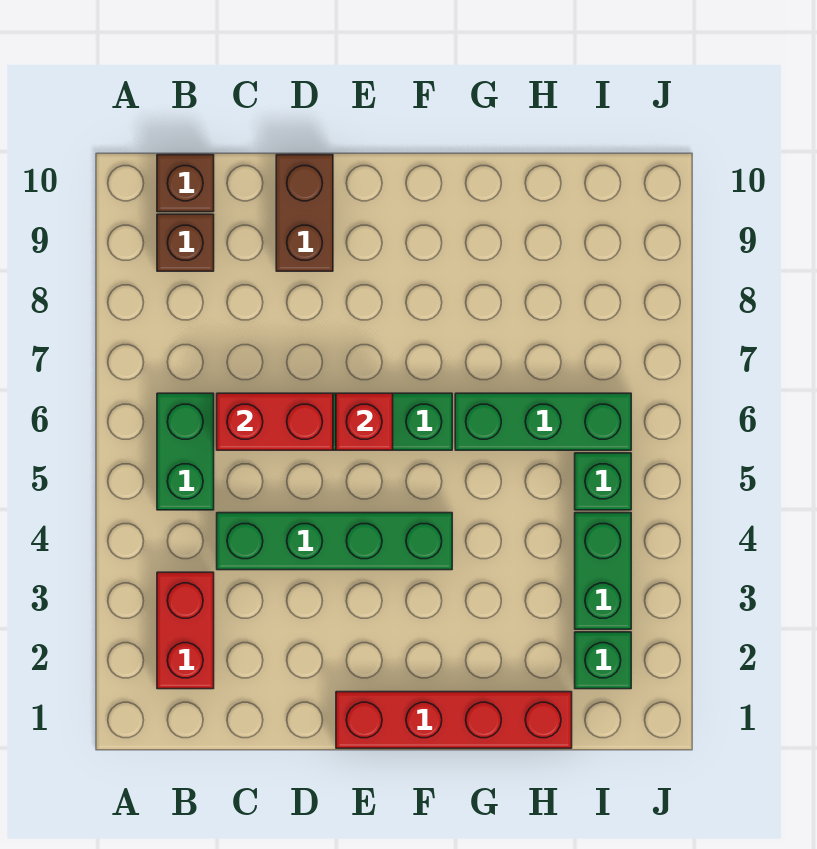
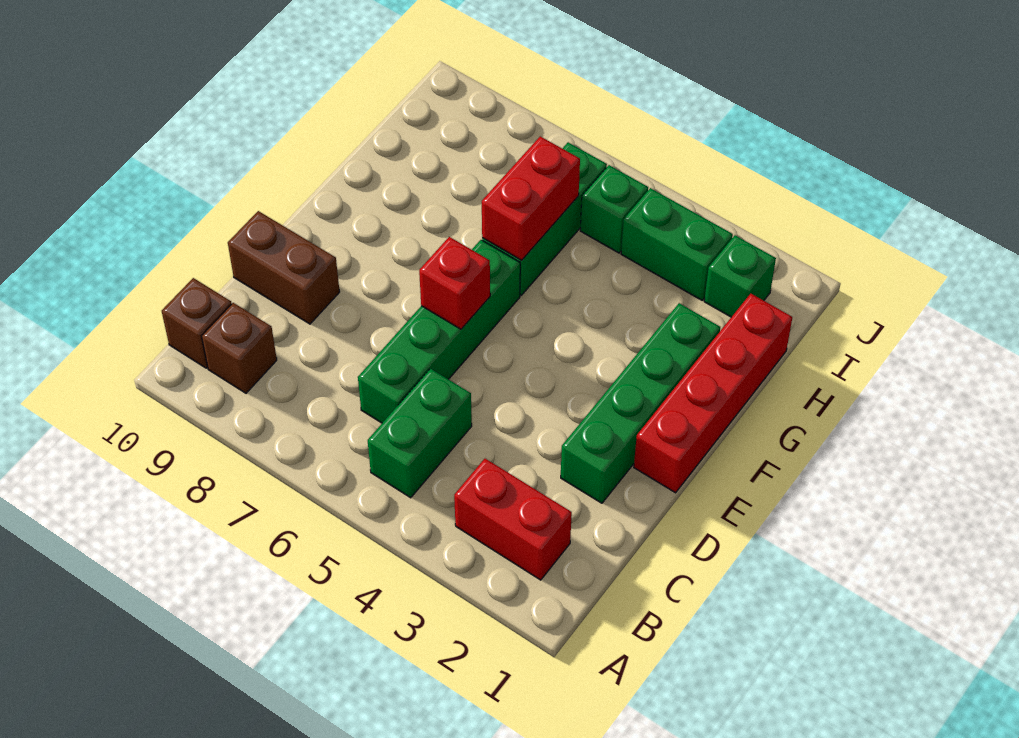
green brick B5:B6 level 1 -> green brick B5:C5 level 1
green brick C4:F4 level 1 -> green brick D2:G2 level 1
red brick C6:D6 level 2 -> red brick G6:H6 level 2

